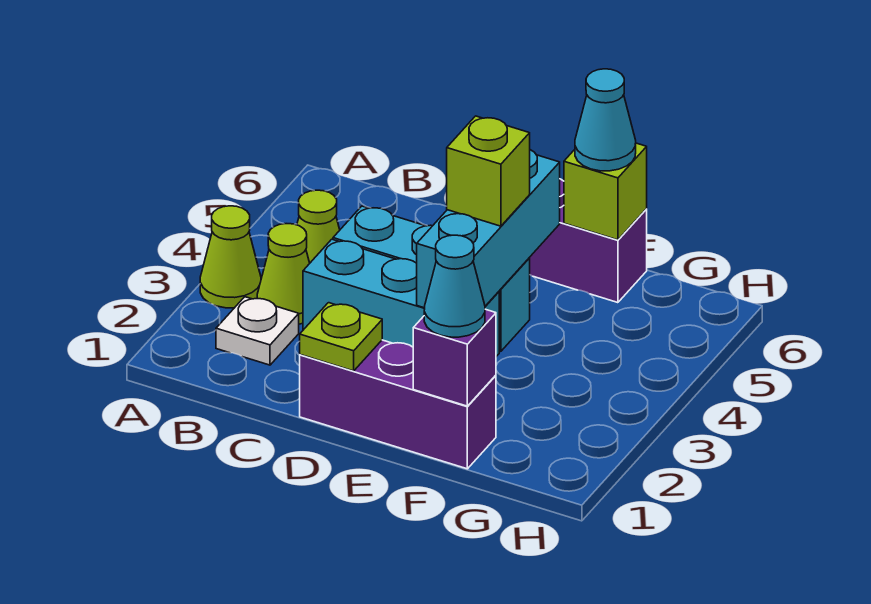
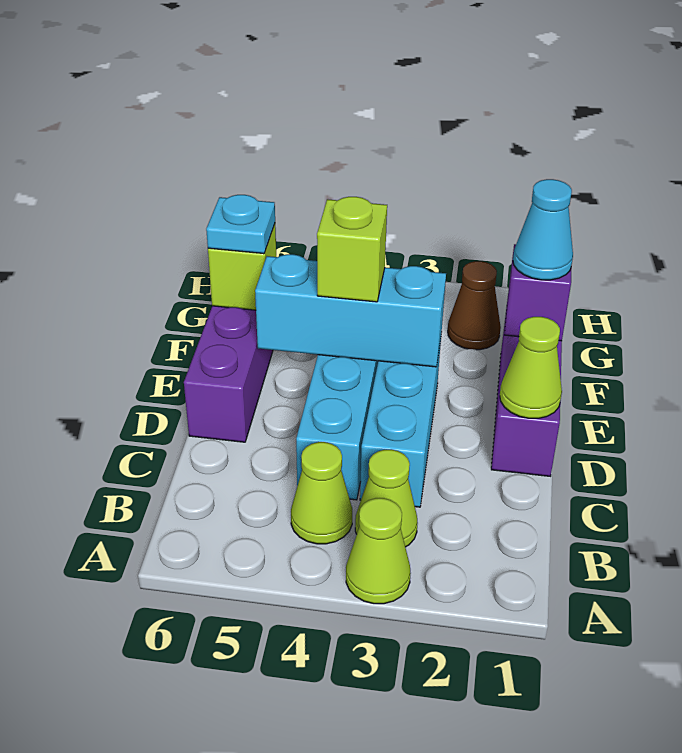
white plate B2 level 1 -> none
lime plate D1 level 2 -> lime cone D1 level 2
cyan cone F6 level 3 -> cyan plate F6 level 3
none -> brown cone G2 level 1

